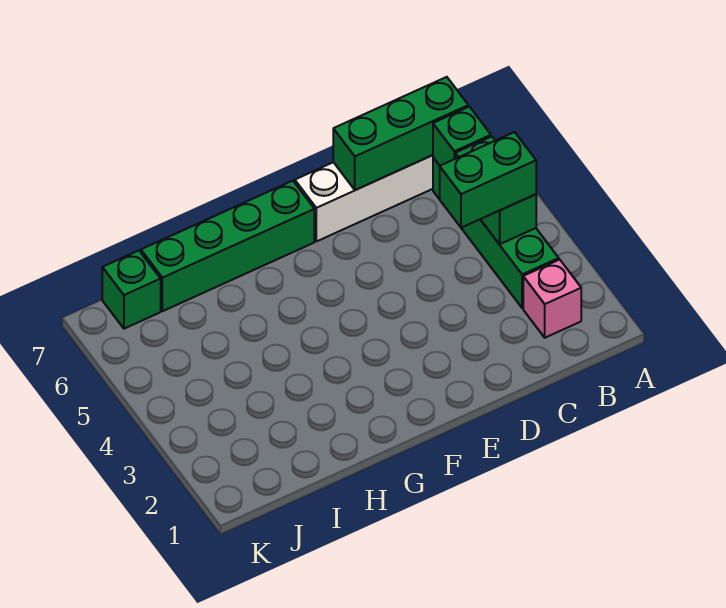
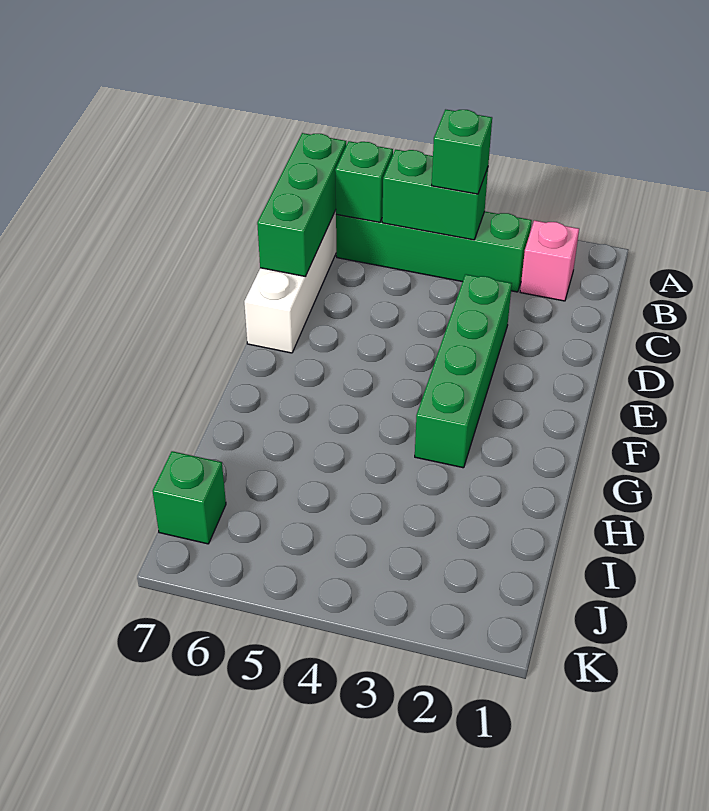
green brick B4:C4 level 3 -> green brick B4 level 3
green brick F7:I7 level 1 -> green brick D3:G3 level 1

